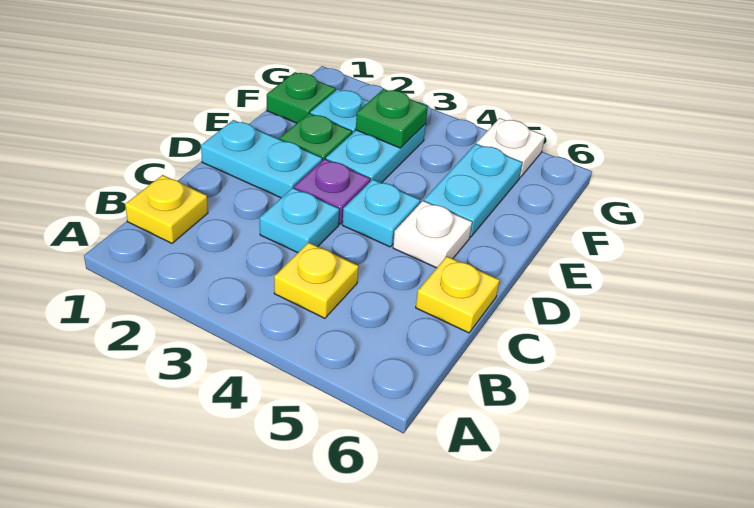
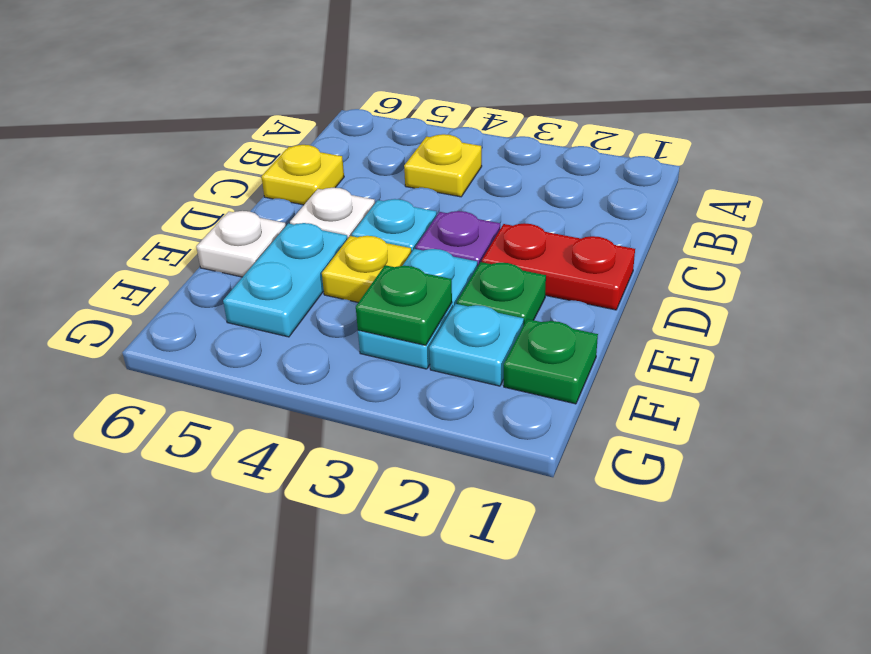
yellow plate B1 level 1 -> yellow plate E4 level 1
cyan plate C3 level 1 -> none
cyan plate D1:D2 level 1 -> red plate D1:D2 level 1
white plate G5 level 1 -> white plate E6 level 1

